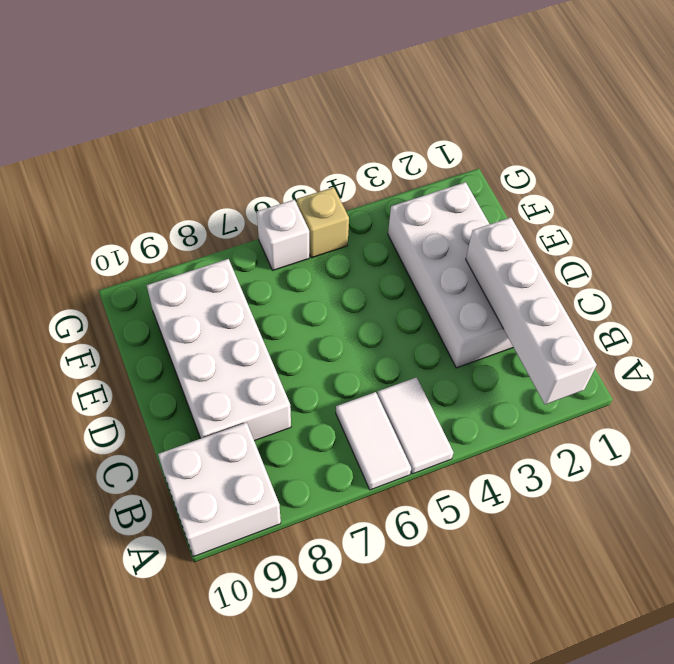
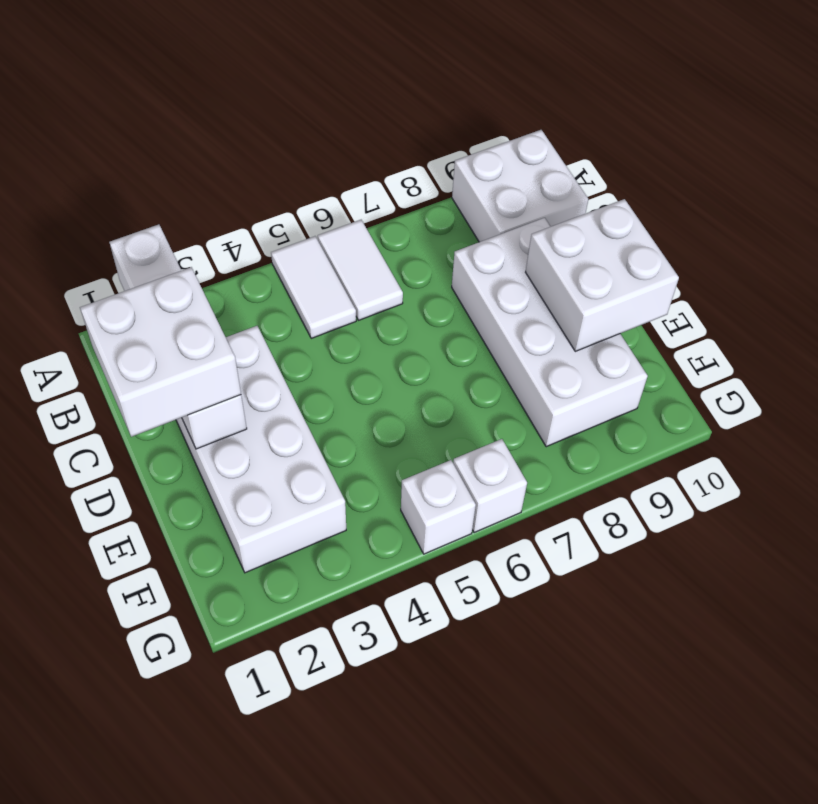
none -> white brick C1:D2 level 3
none -> white brick D9:E10 level 2
tan brick G5 level 1 -> white brick G5 level 1

